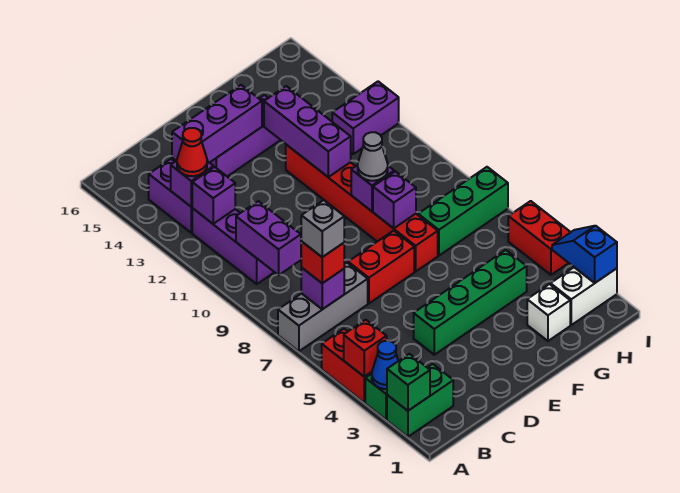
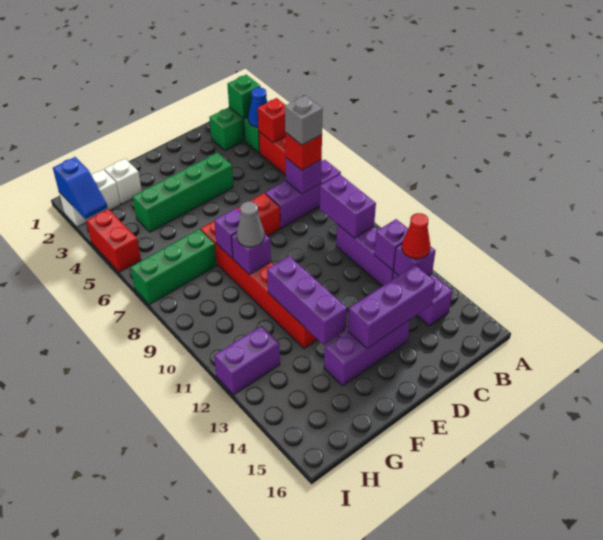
grey brick A7:C7 level 1 -> purple brick A7:C7 level 1

